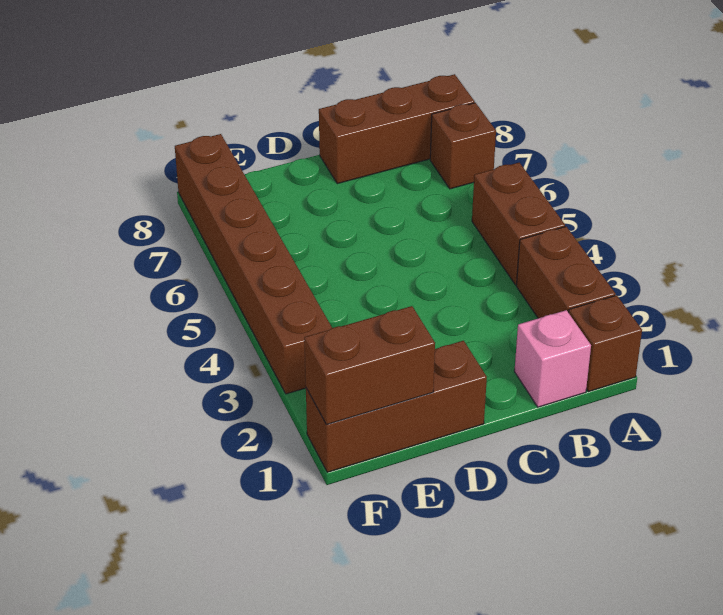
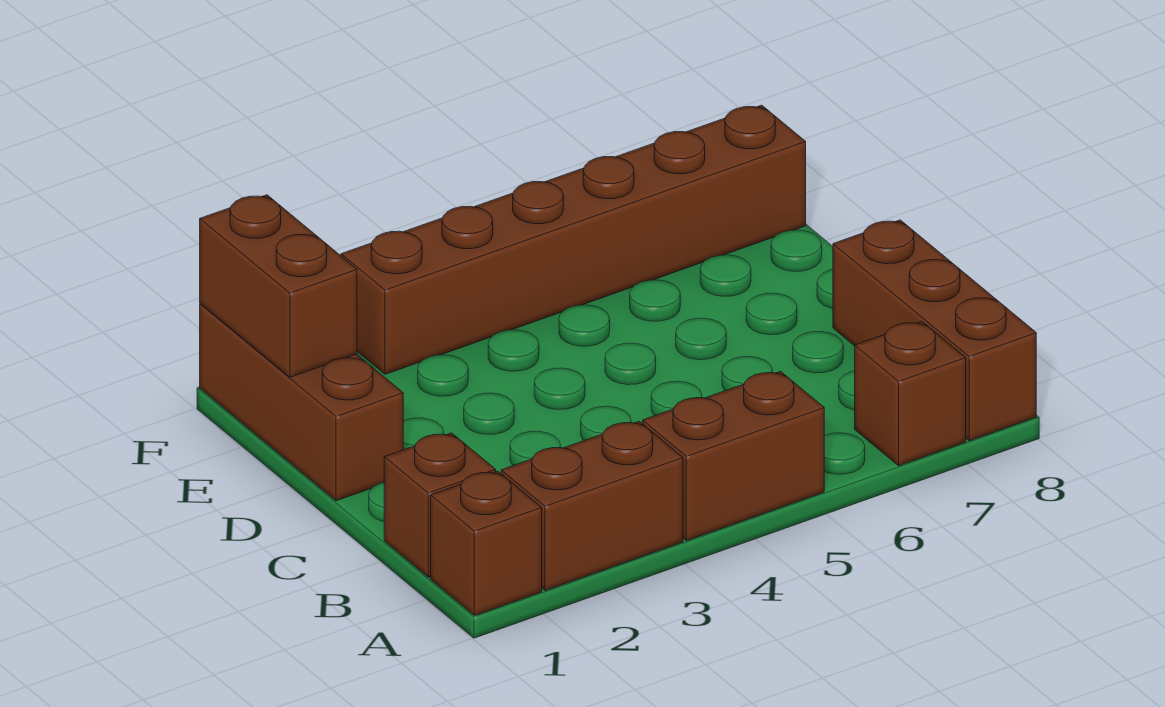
pink brick B1 level 1 -> brown brick B1 level 1

